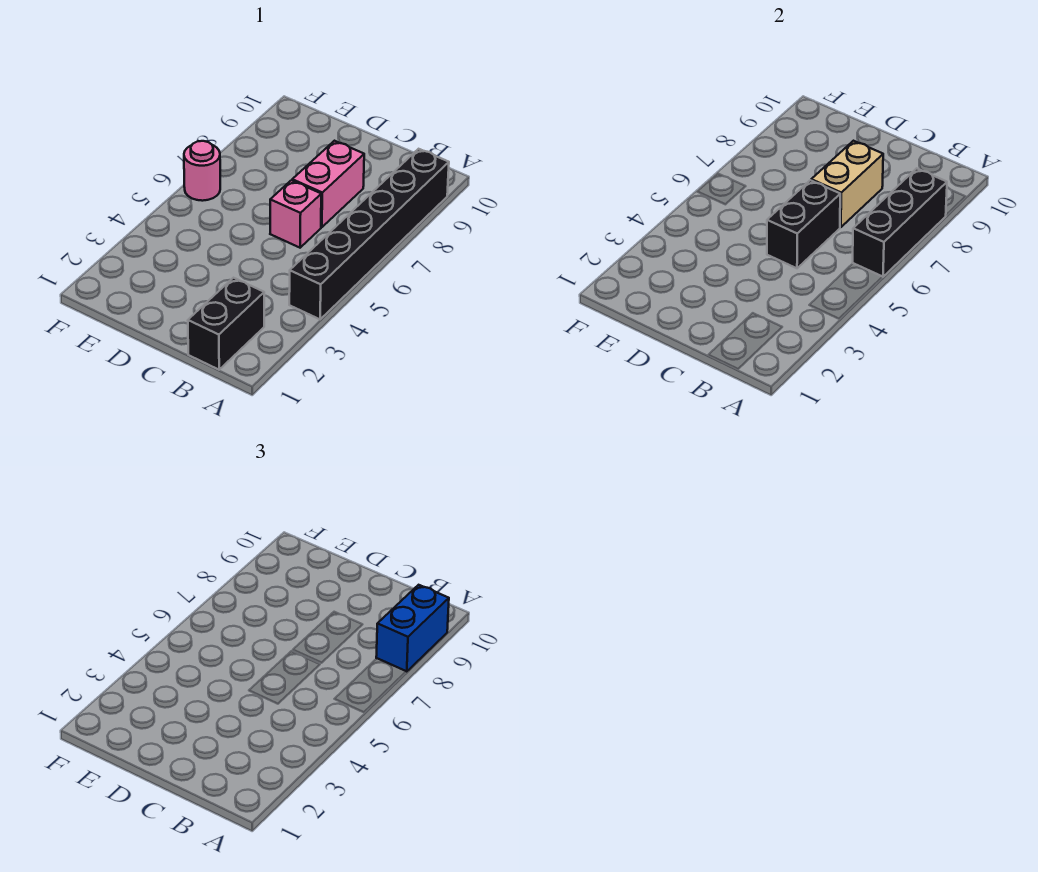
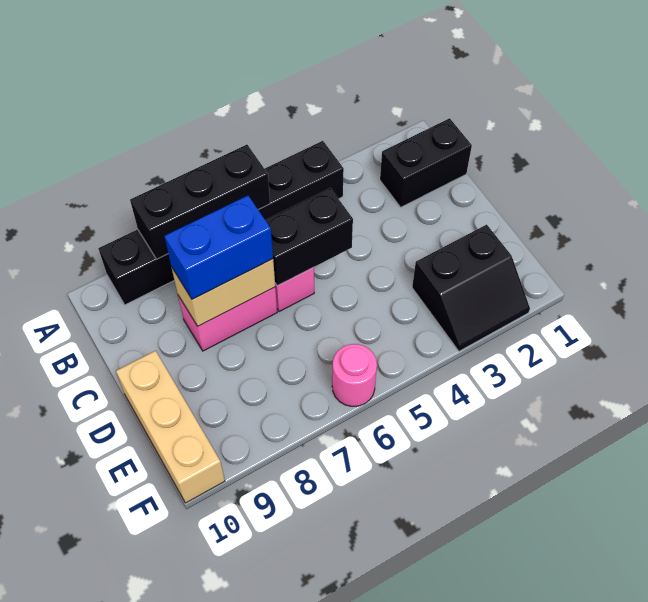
blue brick A8:A9 level 3 -> blue brick C7:C8 level 3
none -> tan brick D10:F10 level 1
none -> black slope E2:F3 level 1 top E

